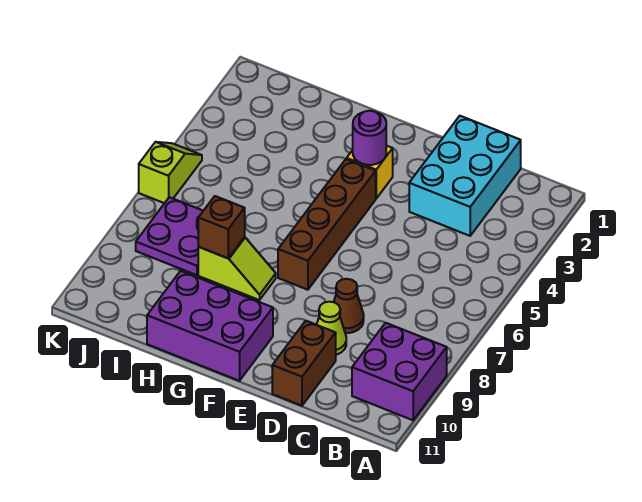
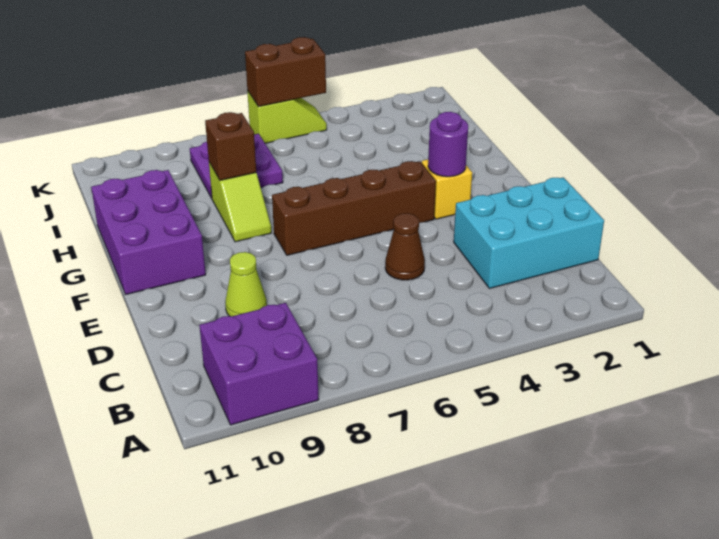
brown cone D8 level 1 -> brown cone D5 level 1
brown brick D10:D11 level 1 -> brown brick K5:K6 level 2

